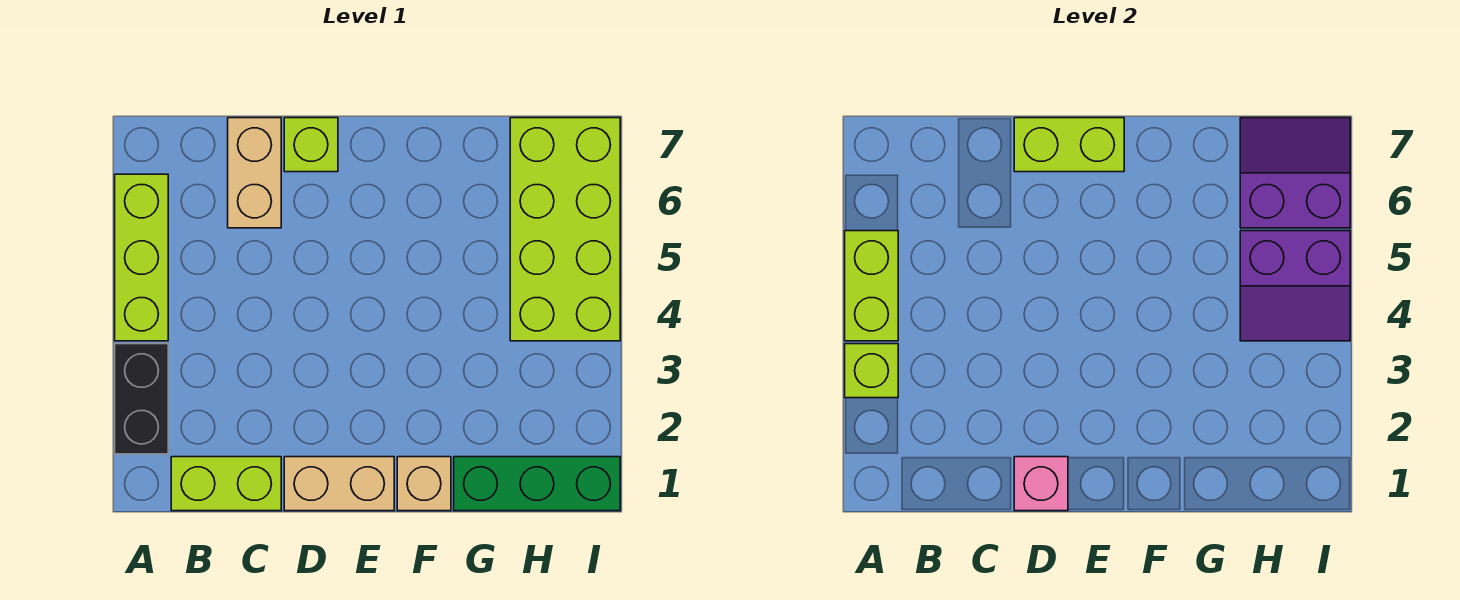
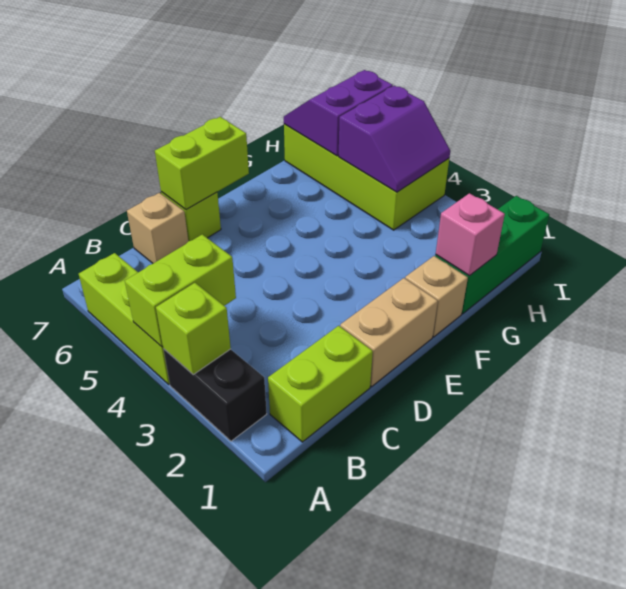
lime brick A4:A5 level 2 -> lime brick A4:B4 level 2
tan brick C6:C7 level 1 -> tan brick C7 level 1
pink brick D1 level 2 -> pink brick G1 level 2

